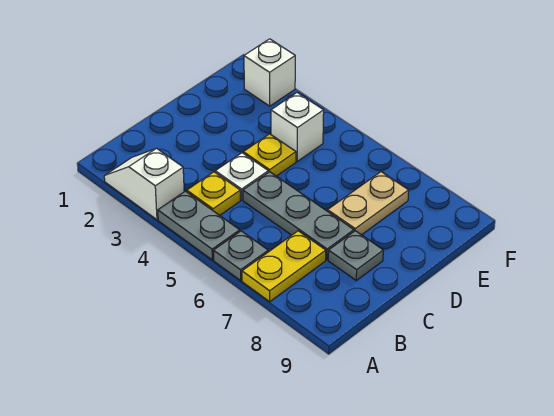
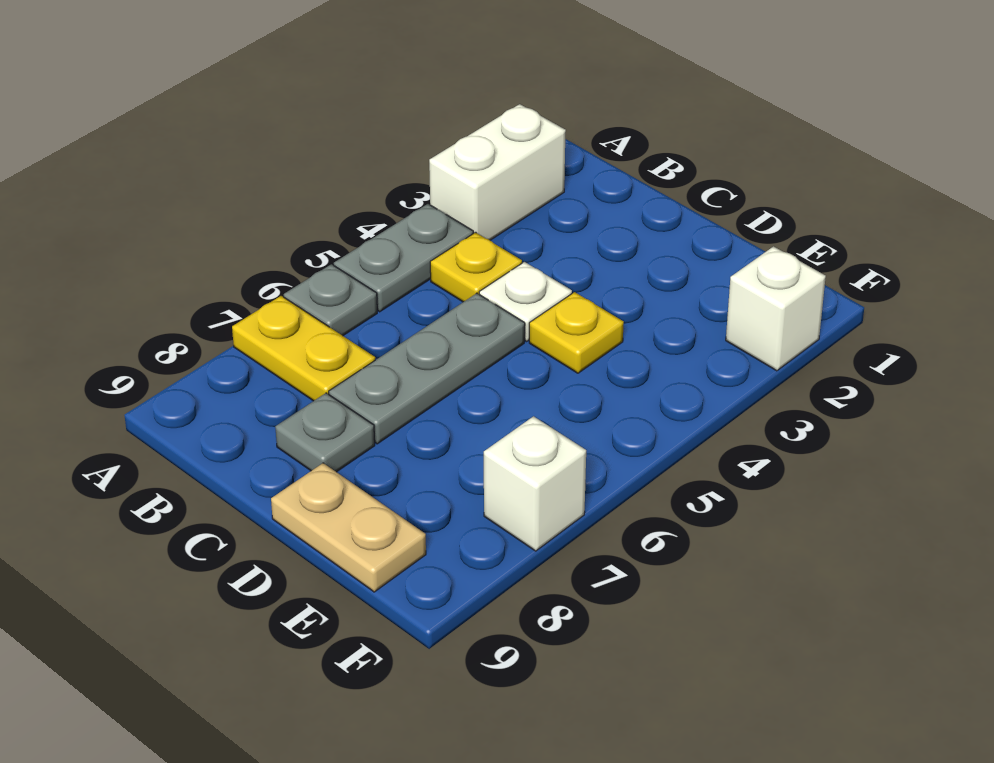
white slope A2:A3 level 1 top 3 -> white brick A2:A3 level 1
tan plate D7:E7 level 1 -> tan plate D9:E9 level 1
white brick E4 level 1 -> white brick F7 level 1

